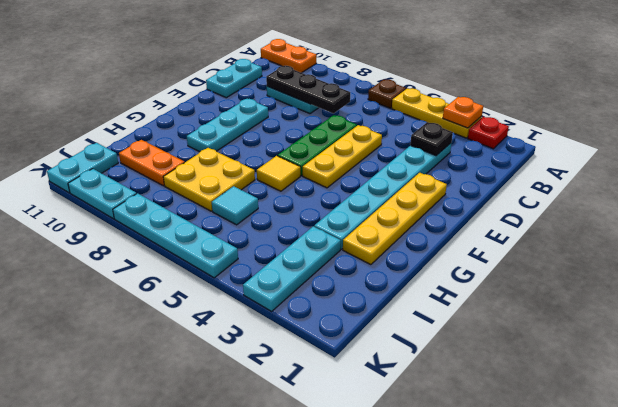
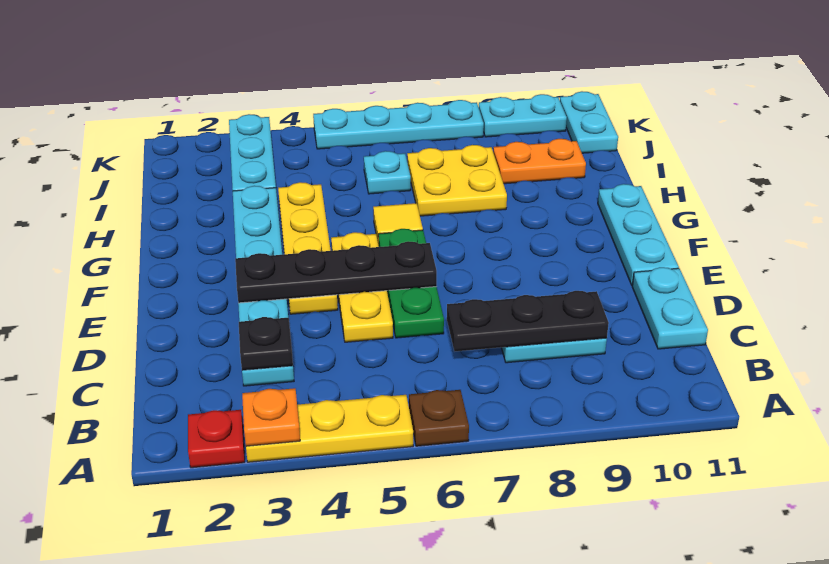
orange plate A10:A11 level 1 -> none
yellow plate E2:H2 level 1 -> yellow plate E4:H4 level 1
none -> black plate E3:E6 level 2
cyan plate E9:G9 level 1 -> cyan plate E11:G11 level 1
cyan tile I6 level 1 -> cyan plate I6 level 1

